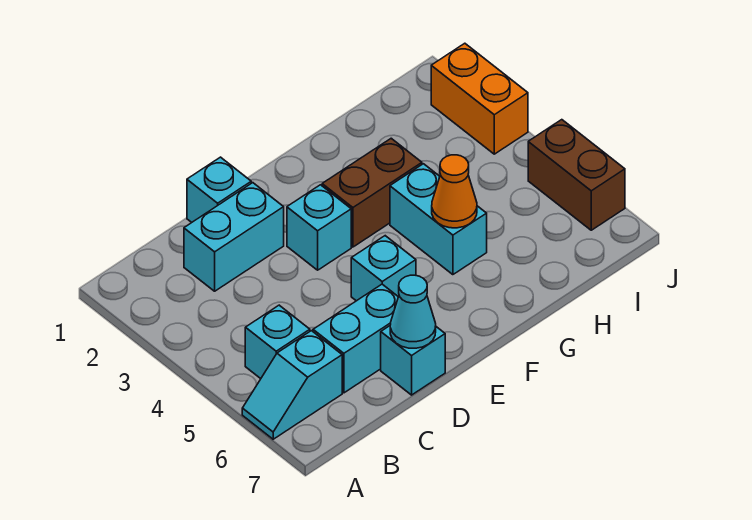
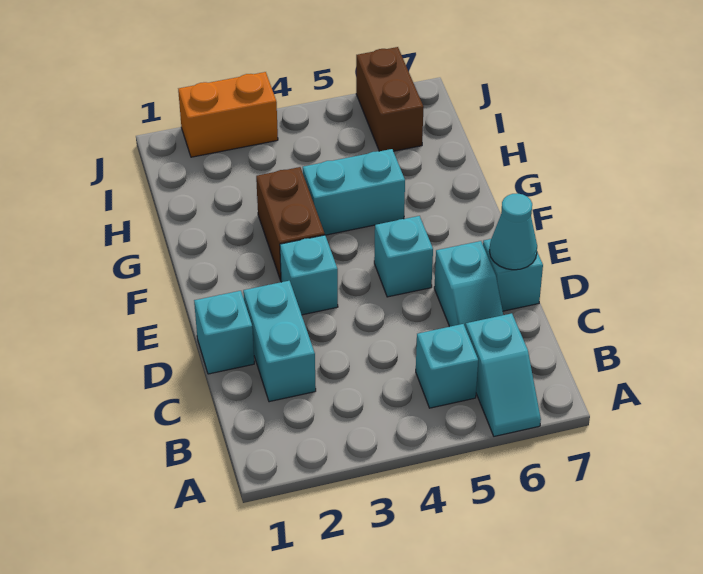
cyan brick C6:D6 level 1 -> cyan slope C6:D6 level 1 top D
orange cone G5 level 2 -> none
brown brick J5:J6 level 1 -> brown brick I6:J6 level 1

